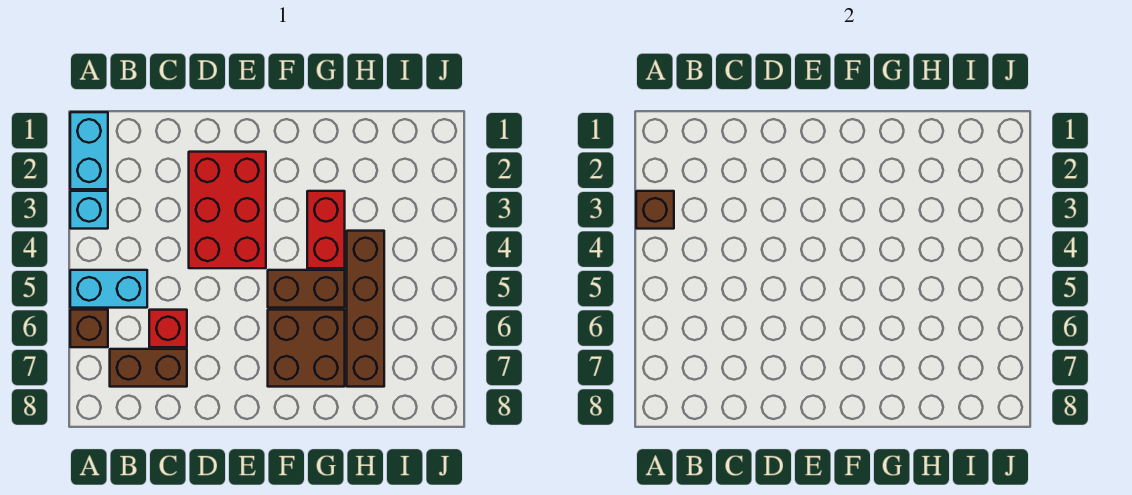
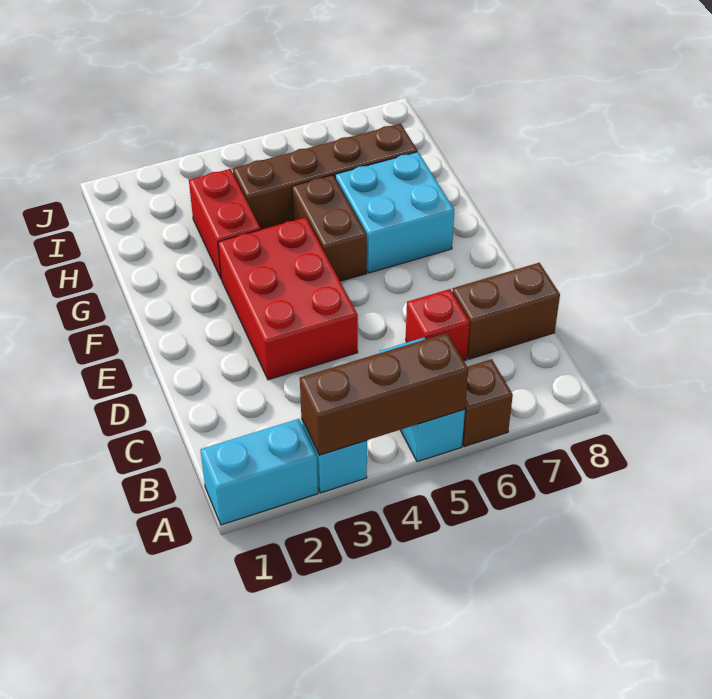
brown brick A3 level 2 -> brown brick A3:A5 level 2
brown brick B7:C7 level 1 -> brown brick C7:C8 level 1
red brick D2:E4 level 1 -> red brick D3:F4 level 1
brown brick F6:G7 level 1 -> cyan brick F6:G7 level 1
red brick G3:G4 level 1 -> red brick G3:H3 level 1

